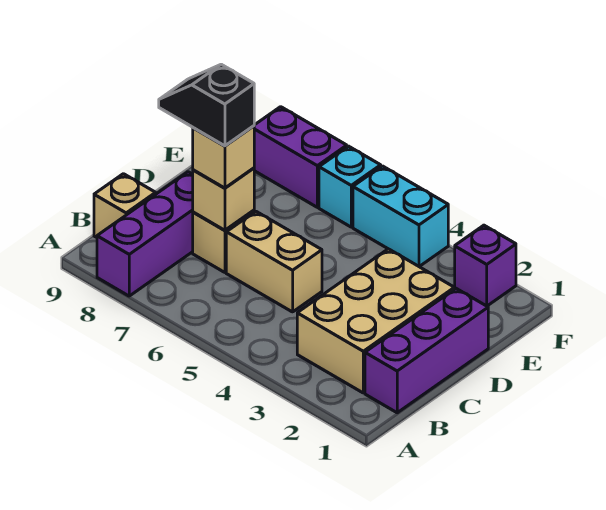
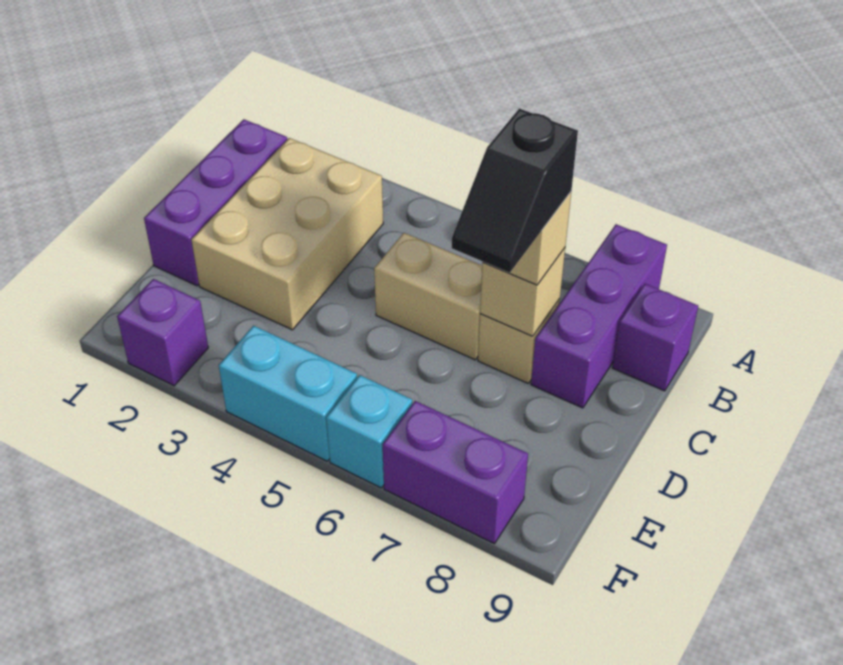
tan brick B9 level 1 -> purple brick B9 level 1
black slope C7:C8 level 4 top 7 -> black slope C7:D7 level 4 top C

